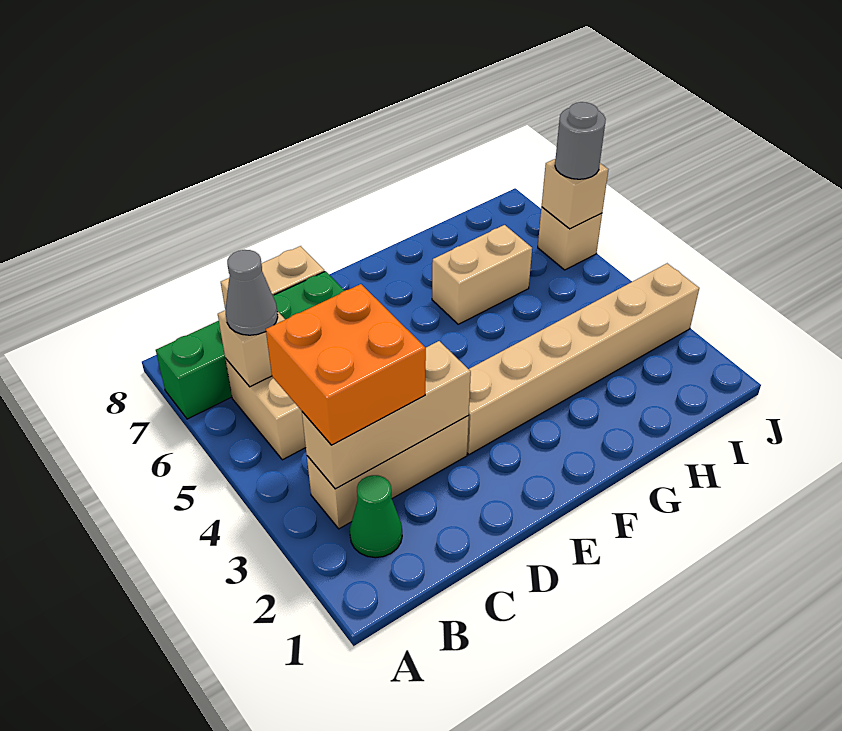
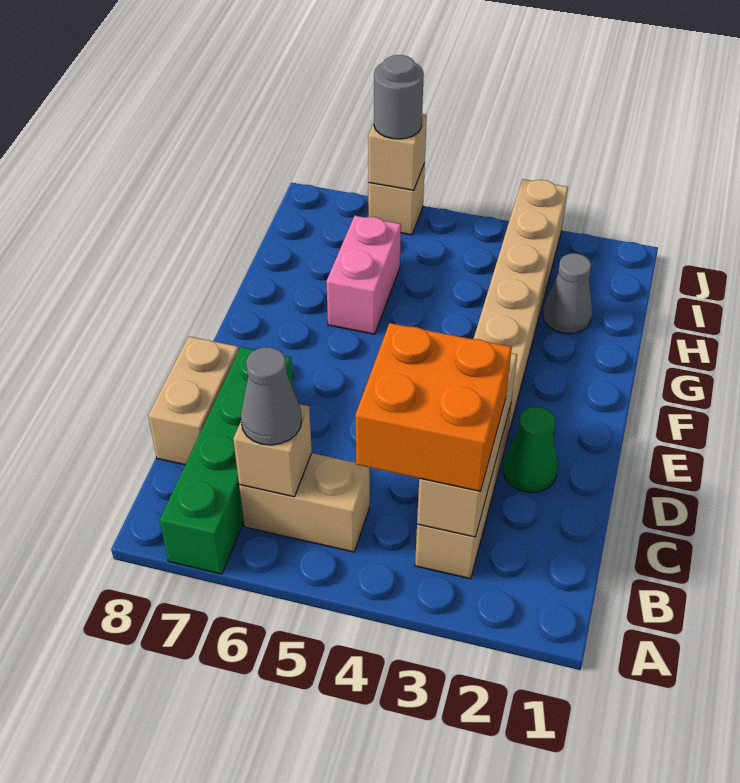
green cone B2 level 1 -> green cone D2 level 1
tan brick G6:H6 level 1 -> pink brick G6:H6 level 1
none -> grey cone H2 level 1

